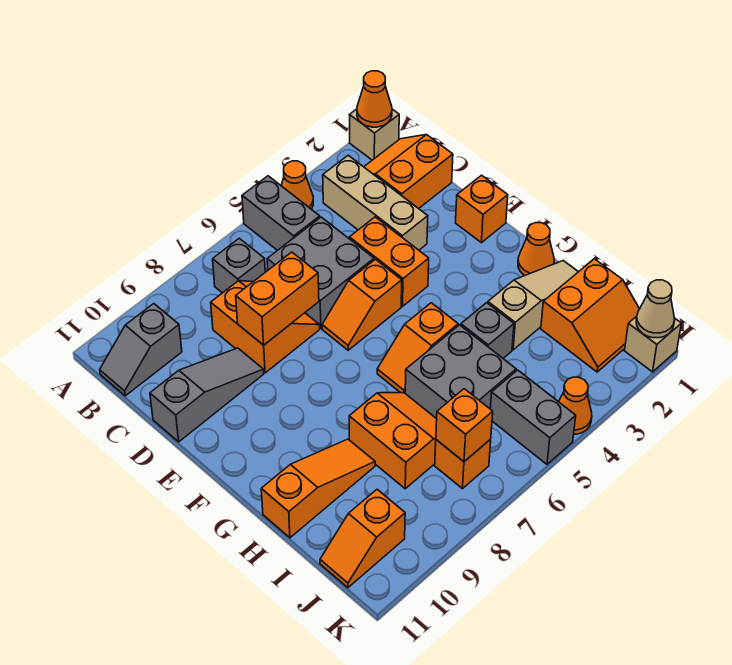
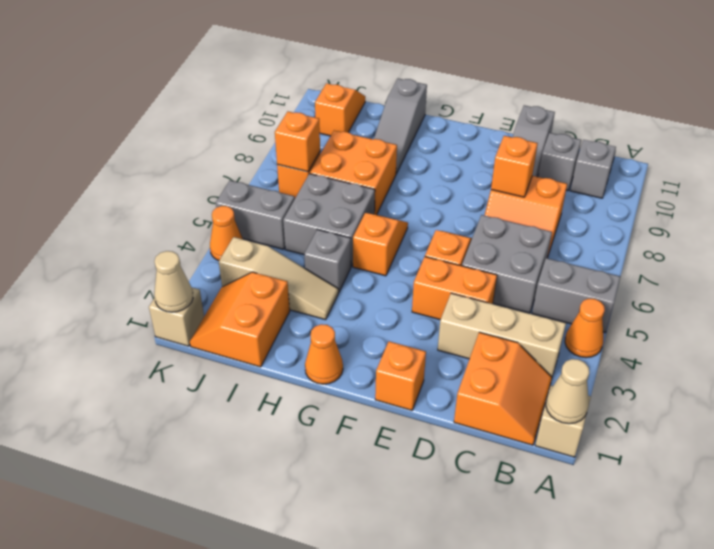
orange cone A1 level 2 -> tan cone A1 level 2
grey brick B7 level 1 -> grey brick C10 level 1
orange brick D7:D8 level 2 -> orange brick D8 level 2
tan slope H1:H3 level 1 top 3 -> tan slope H3:J3 level 1 top J
orange slope H7:I8 level 1 top 8 -> orange brick H7:I8 level 1
orange slope H9:H11 level 1 top 11 -> grey slope H9:H11 level 1 top 11

